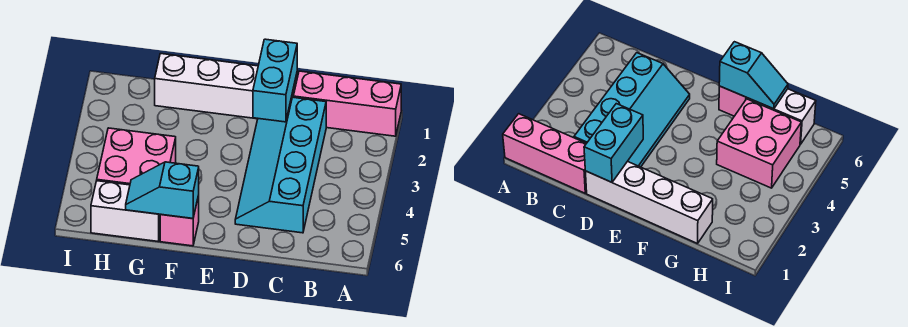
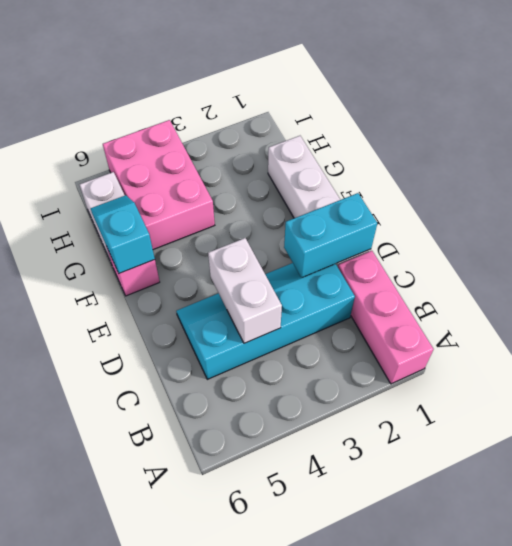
none -> white brick C4:D4 level 2
pink brick G4:H5 level 1 -> pink brick G4:I5 level 1

